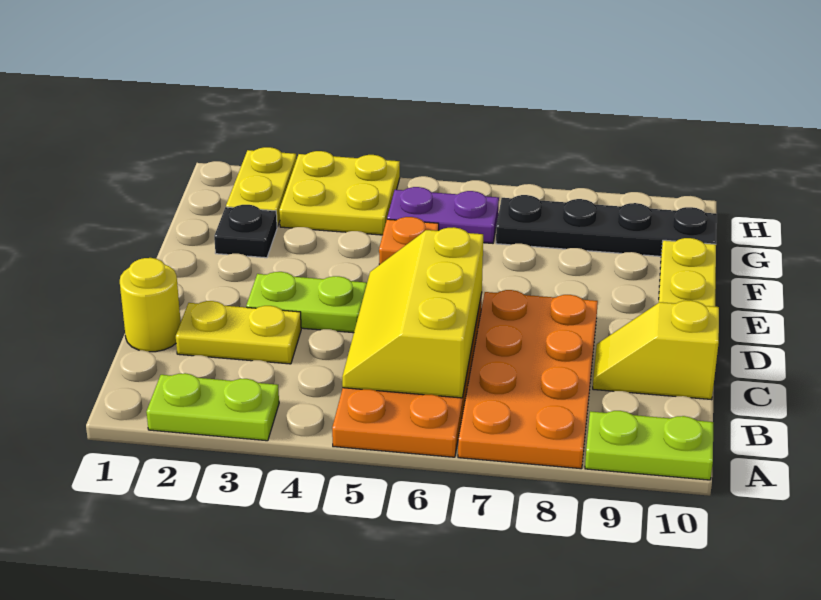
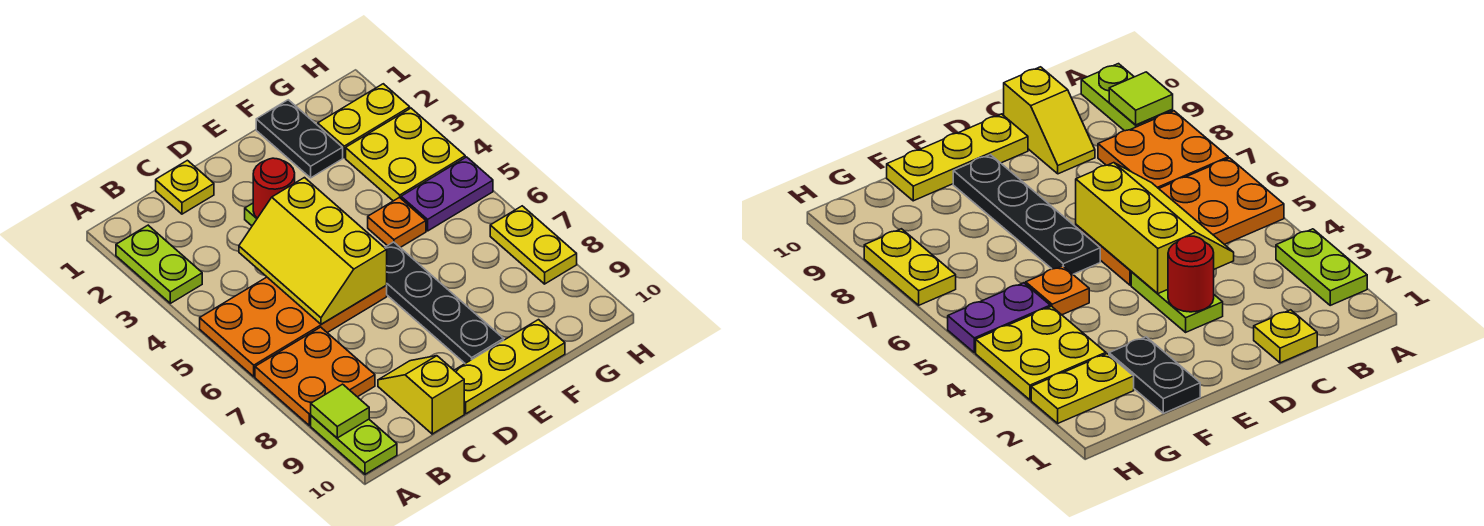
orange plate A7:D8 level 1 -> orange plate A7:B8 level 1
none -> lime tile A9 level 2
yellow slope B5:D6 level 2 top 6 -> yellow slope C4:D6 level 2 top D
yellow round brick C1 level 1 -> yellow plate C1 level 1
yellow plate C2:C3 level 1 -> yellow plate H7:H8 level 1
none -> red round brick D3 level 2
black plate F2 level 1 -> black plate F1:F2 level 1
purple plate G5:G6 level 1 -> purple plate G5:H5 level 1
black plate G7:G10 level 1 -> black plate E6:E9 level 1

